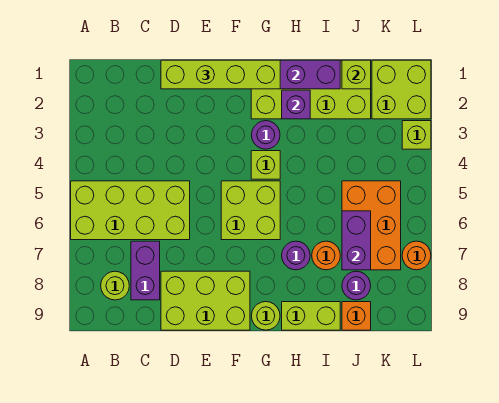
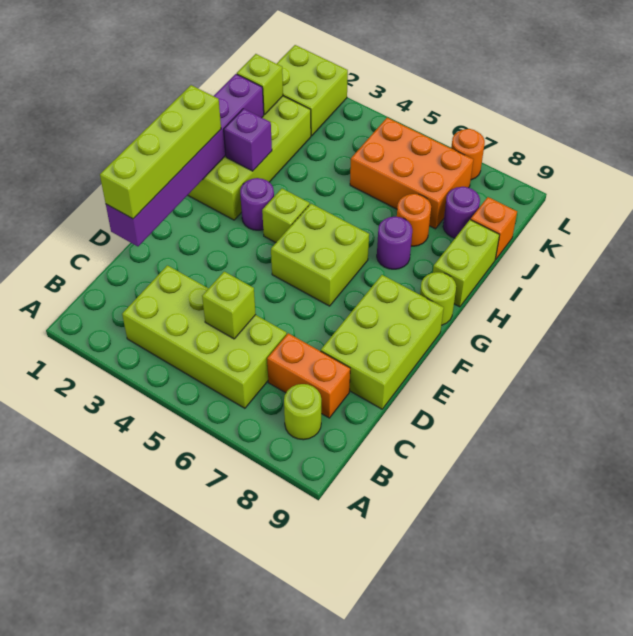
lime brick A5:D6 level 1 -> lime brick B3:C6 level 1
purple brick C7:C8 level 1 -> orange brick C7:C8 level 1
purple brick J6:J7 level 2 -> none
lime brick L3 level 1 -> lime brick C5 level 2

